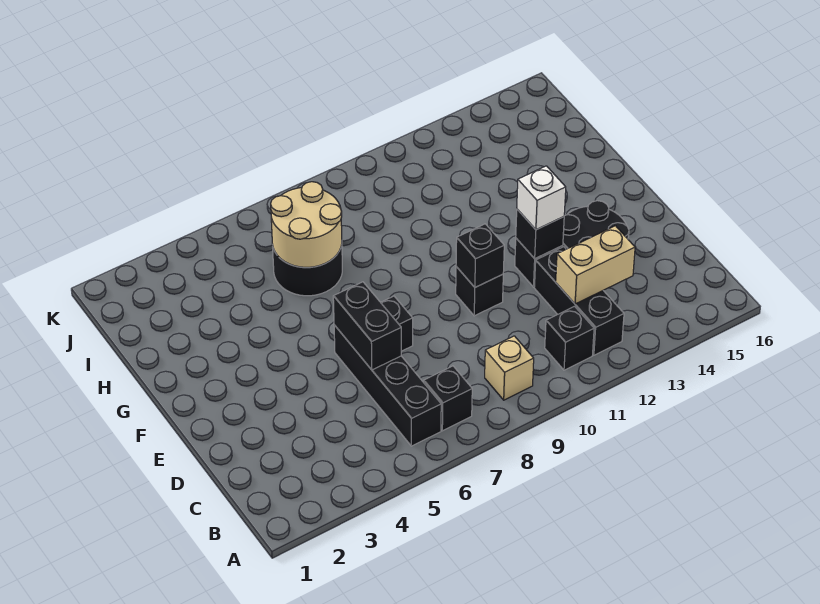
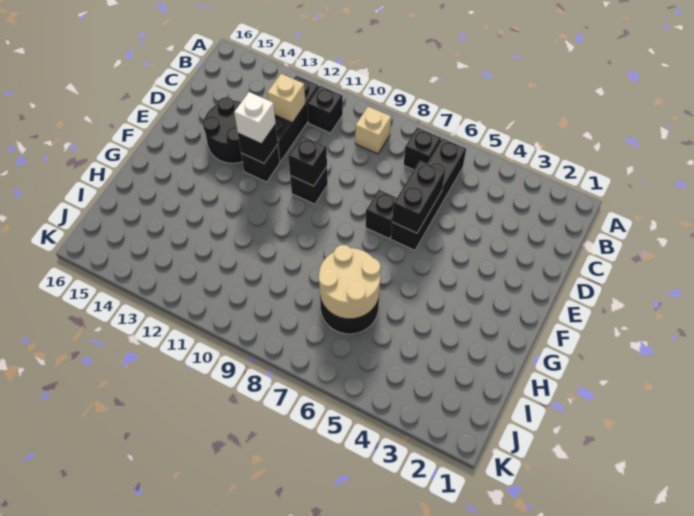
tan brick C12:C13 level 2 -> tan brick C12 level 2

